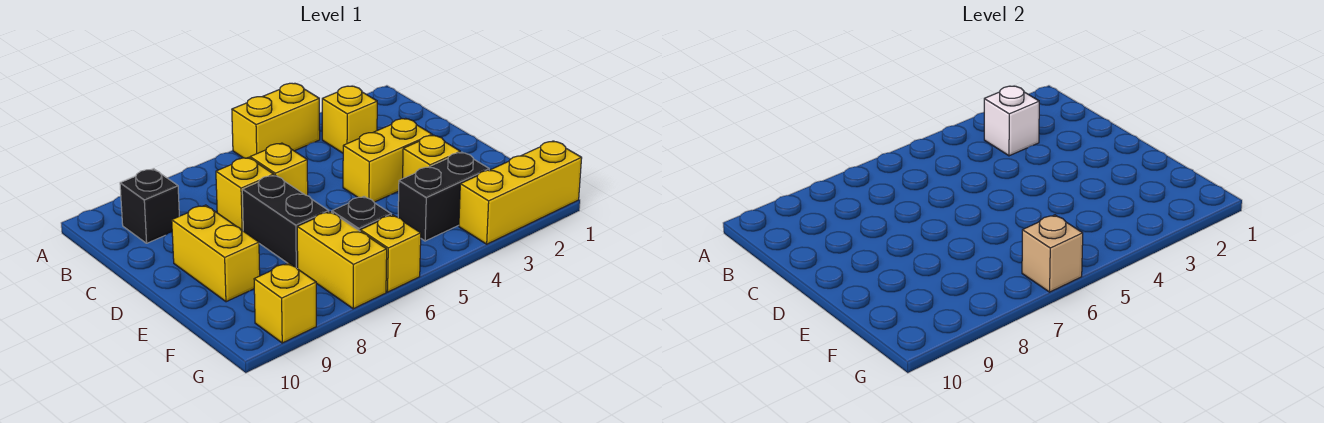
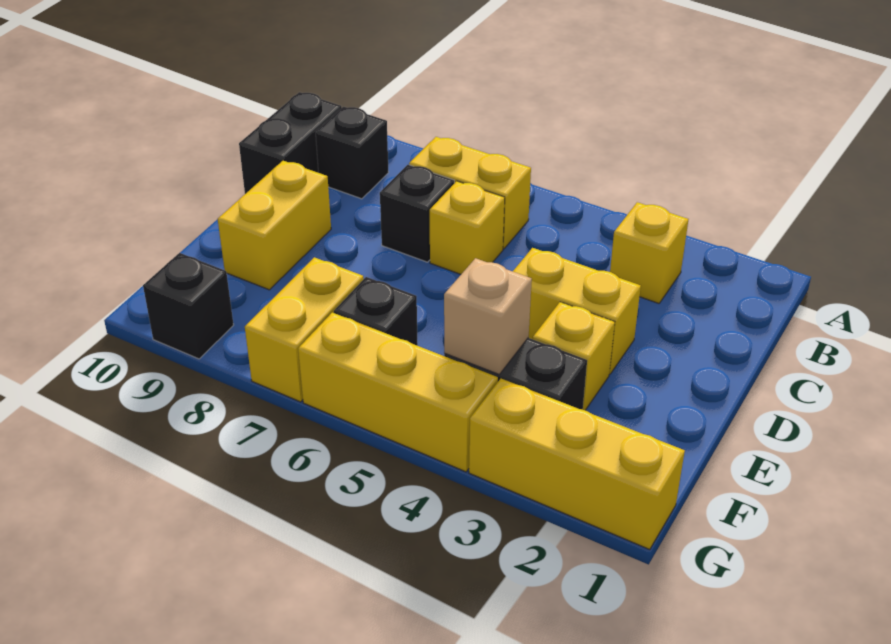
yellow brick A4:A5 level 1 -> yellow brick B6:B7 level 1
white brick B3 level 2 -> none
yellow brick C7 level 1 -> black brick C7 level 1
black brick D7:E7 level 1 -> black brick B10:C10 level 1
yellow brick G6 level 1 -> yellow brick G4:G6 level 1
tan brick G6 level 2 -> tan brick F4 level 2
yellow brick G9 level 1 -> black brick G9 level 1

